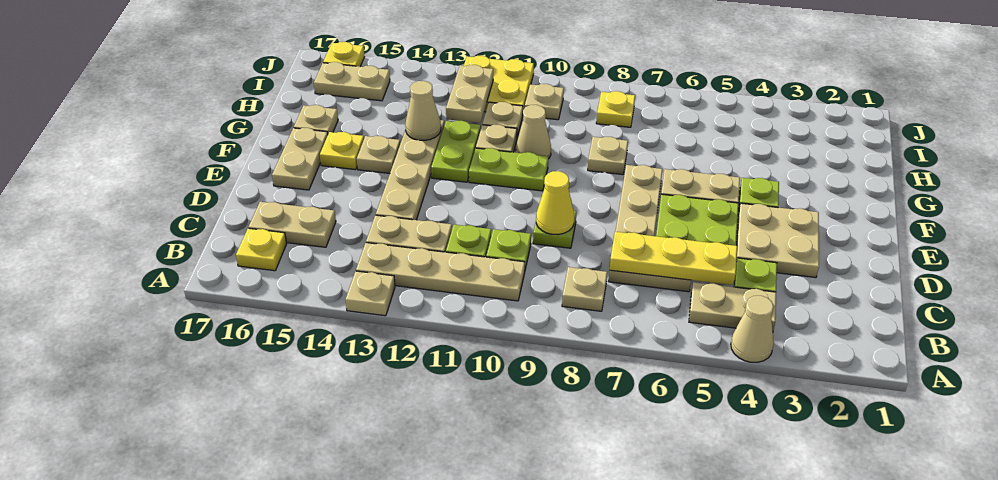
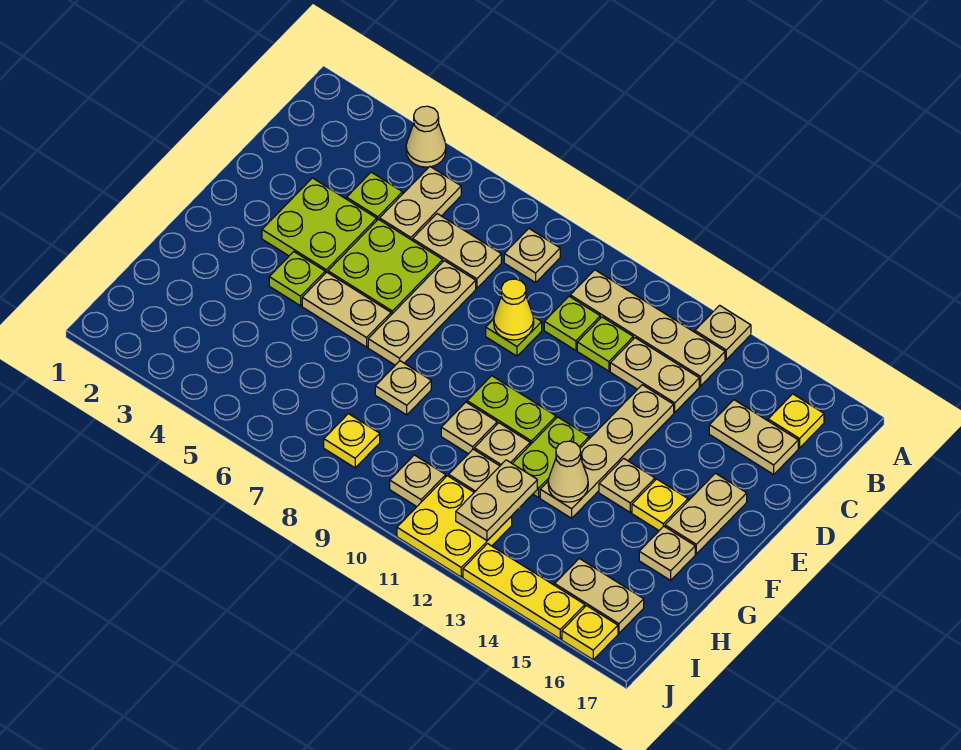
tan plate B4:B5 level 1 -> tan plate B5:C5 level 1
yellow plate C5:C7 level 2 -> yellow plate J13:J15 level 1
tan plate D3:E4 level 1 -> lime plate D3:E4 level 1
tan cone G10 level 1 -> tan plate G10 level 1

